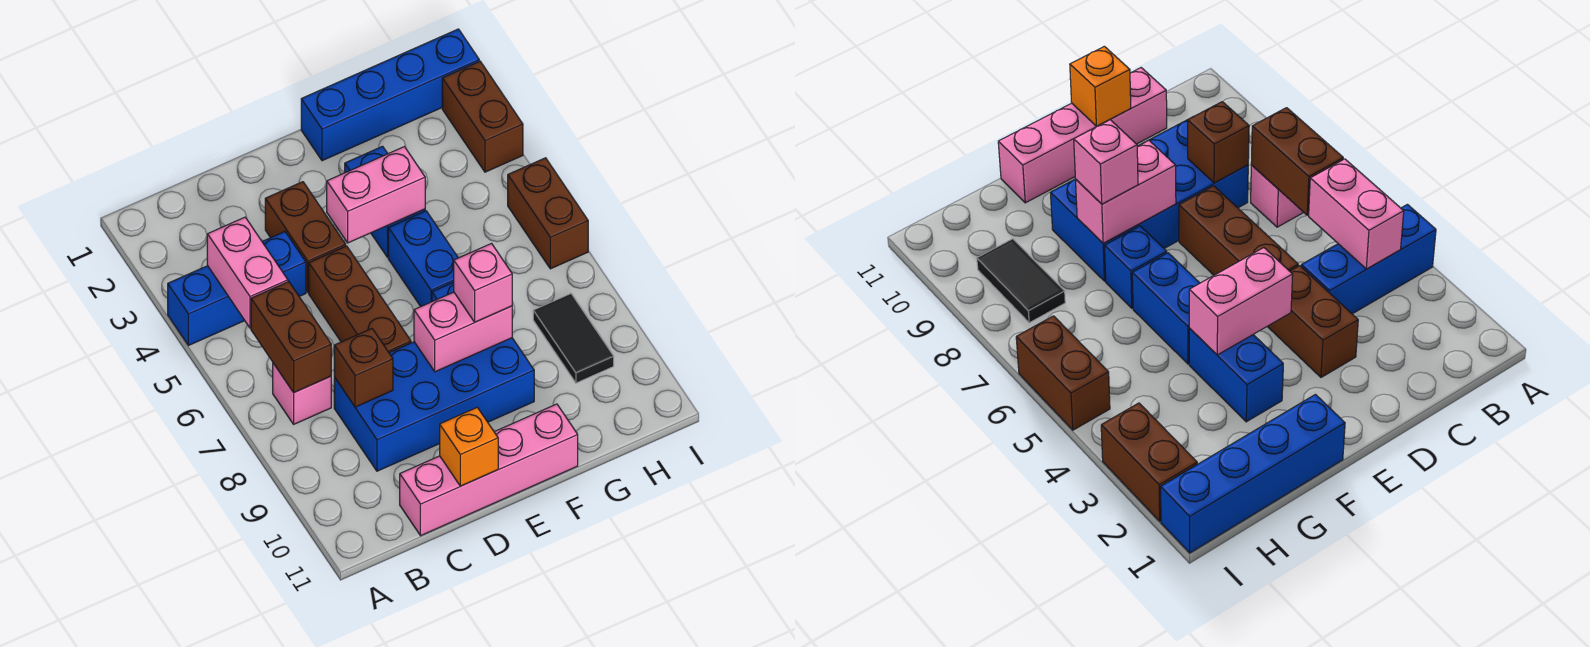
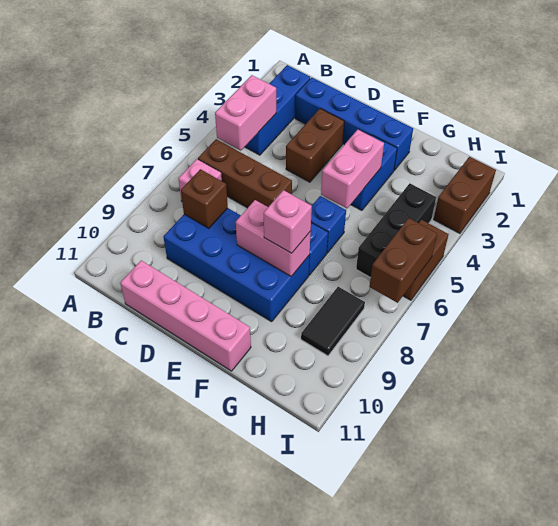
blue brick A4:C4 level 1 -> blue brick B2:B4 level 1
brown brick B6:B7 level 2 -> brown brick I6:I7 level 2
brown brick D5:D7 level 1 -> brown brick B6:D6 level 1
orange brick D11 level 2 -> none
pink brick E4:F4 level 2 -> pink brick F4:F5 level 2
blue brick F1:I1 level 1 -> blue brick C2:F2 level 1
blue brick F5:F6 level 1 -> blue brick F6 level 1
none -> black brick H4:H6 level 1

